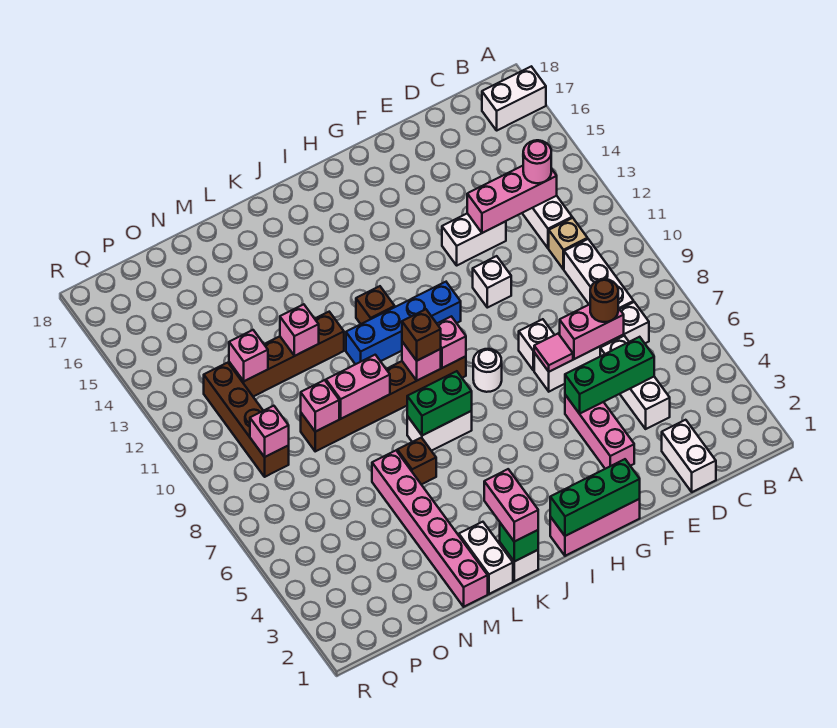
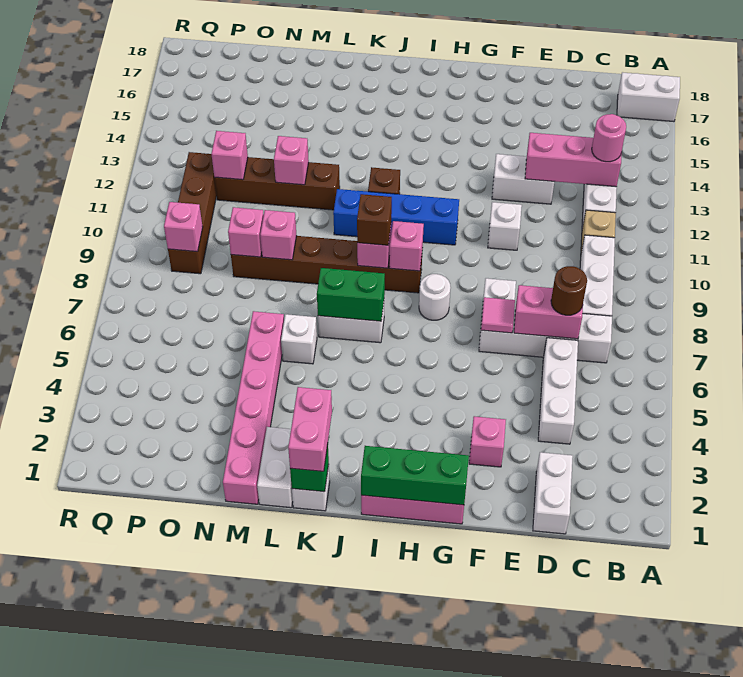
green brick D5:F5 level 2 -> none
pink brick F3:F5 level 1 -> pink brick F3 level 1
brown brick L6 level 1 -> white brick L6 level 1
pink brick L9:M9 level 2 -> pink brick M9 level 2

